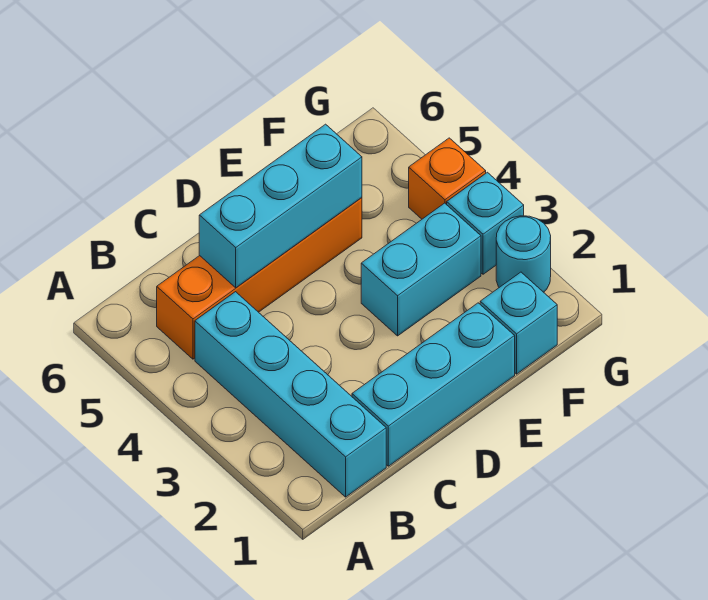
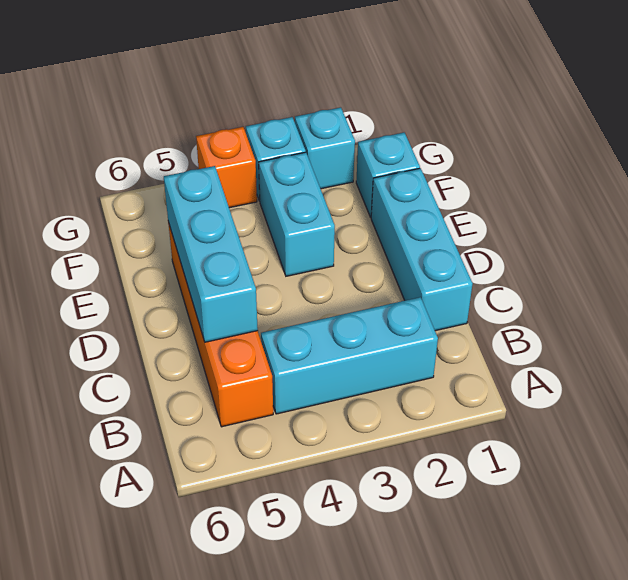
cyan brick B1:B4 level 1 -> cyan brick B2:B4 level 1
cyan round brick G2 level 1 -> cyan brick G2 level 1

